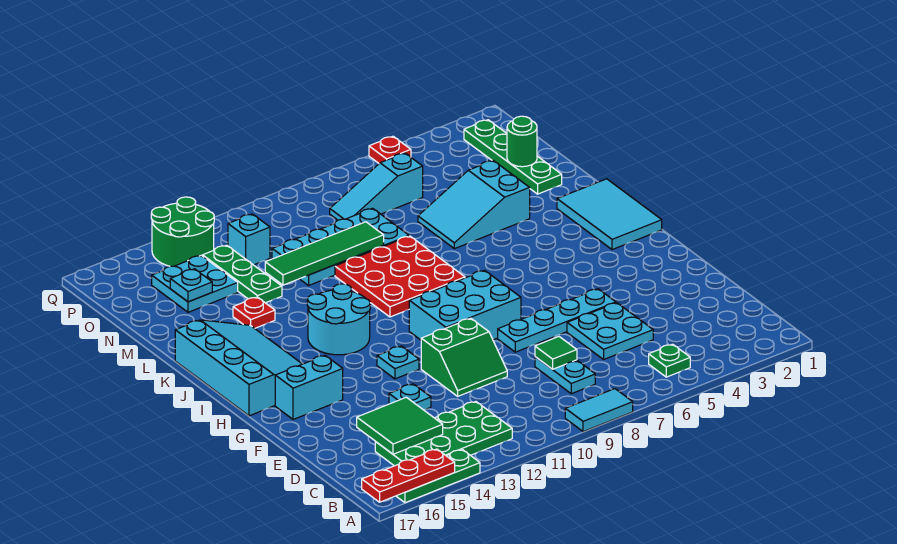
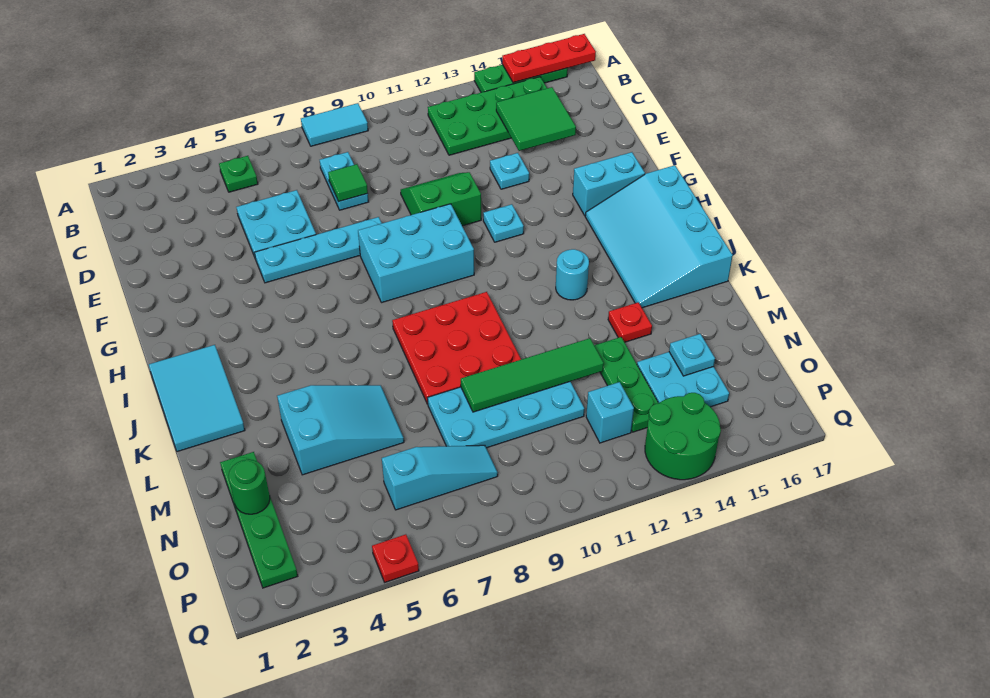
cyan round brick I12:J13 level 1 -> cyan round brick J13 level 1

